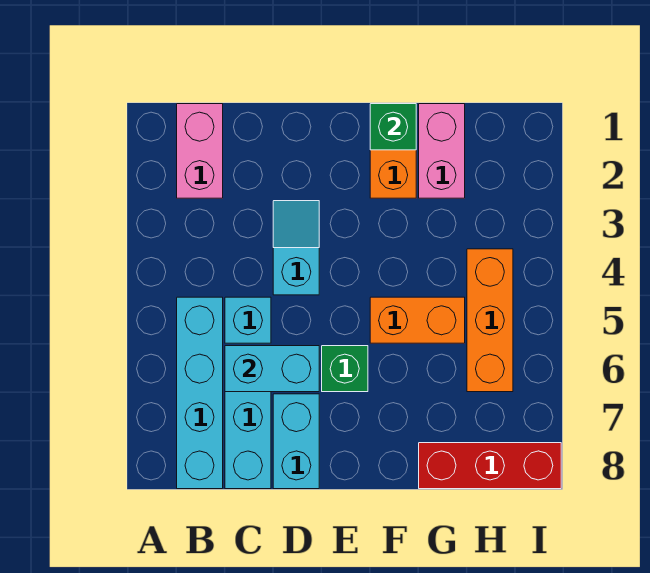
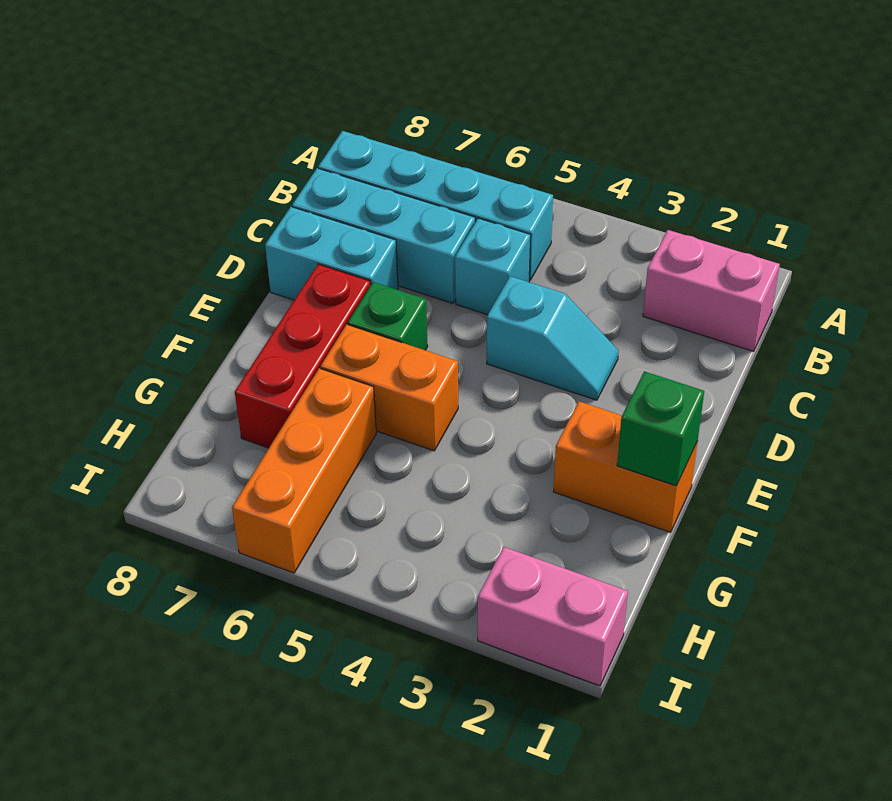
cyan brick C6:D6 level 2 -> none
orange brick F5:G5 level 1 -> orange brick F5:F6 level 1
pink brick G1:G2 level 1 -> pink brick I1:I2 level 1
red brick G8:I8 level 1 -> red brick E7:G7 level 1
orange brick H4:H6 level 1 -> orange brick G6:I6 level 1

